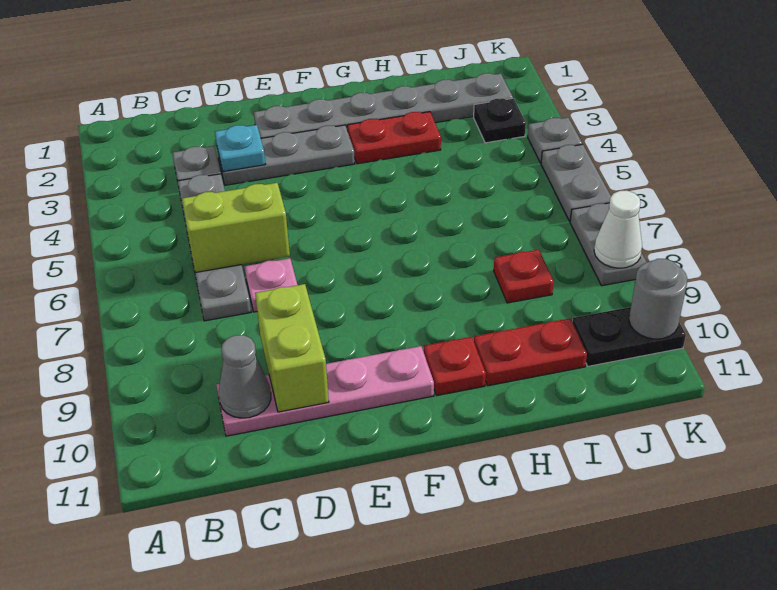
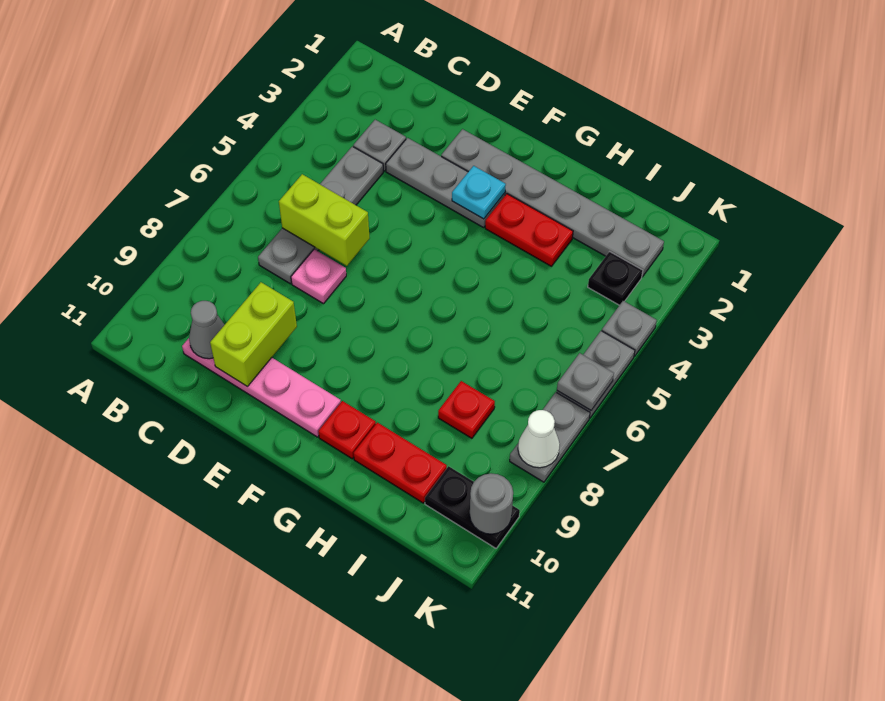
cyan plate D3 level 2 -> cyan plate F3 level 2
none -> grey plate K6 level 2

